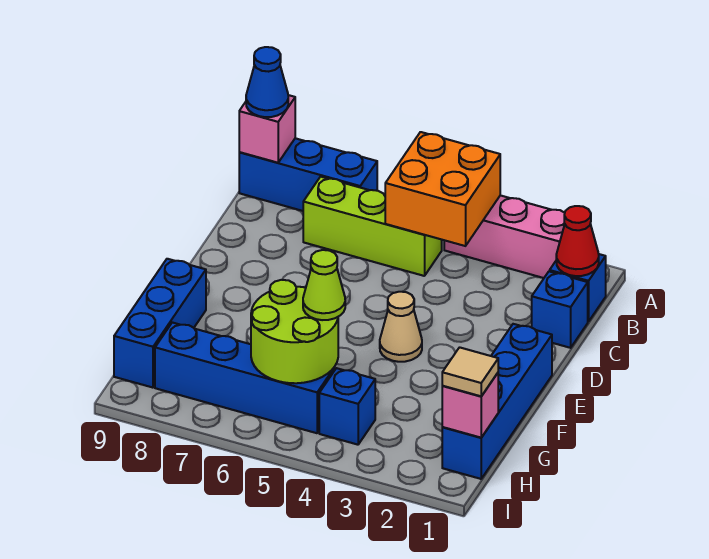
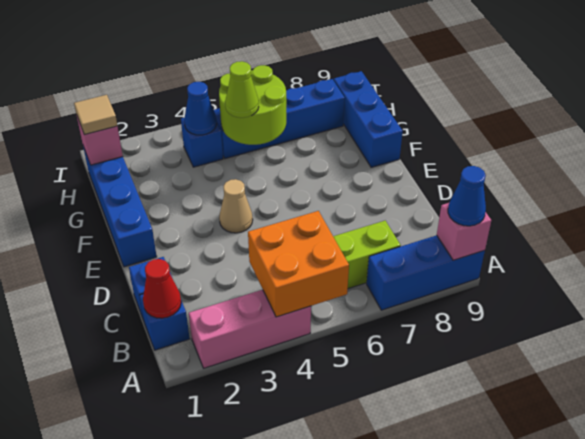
none -> blue cone H4 level 2

